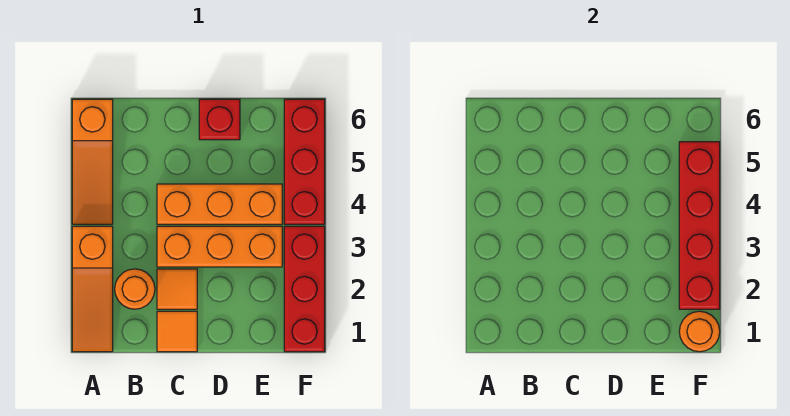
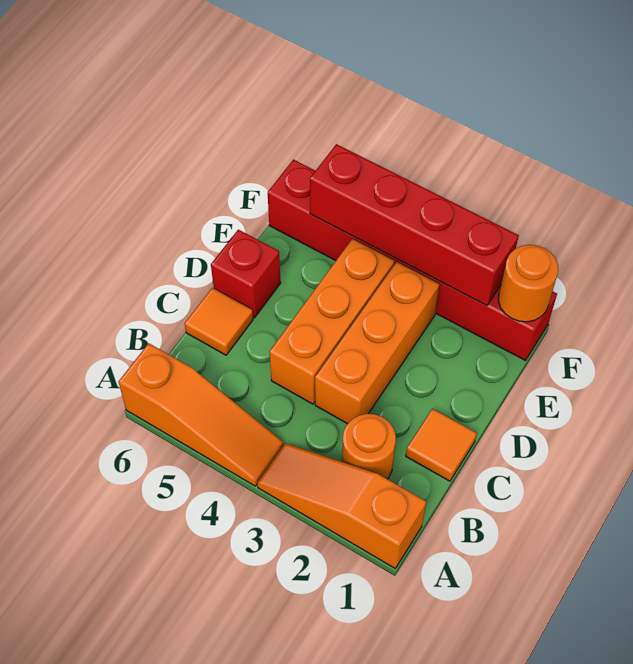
orange slope A1:A3 level 1 top 3 -> orange slope A1:A3 level 1 top 1
orange tile C2 level 1 -> orange tile C6 level 1

